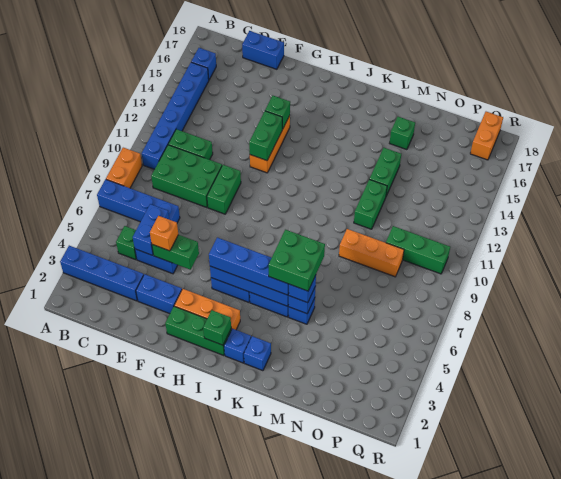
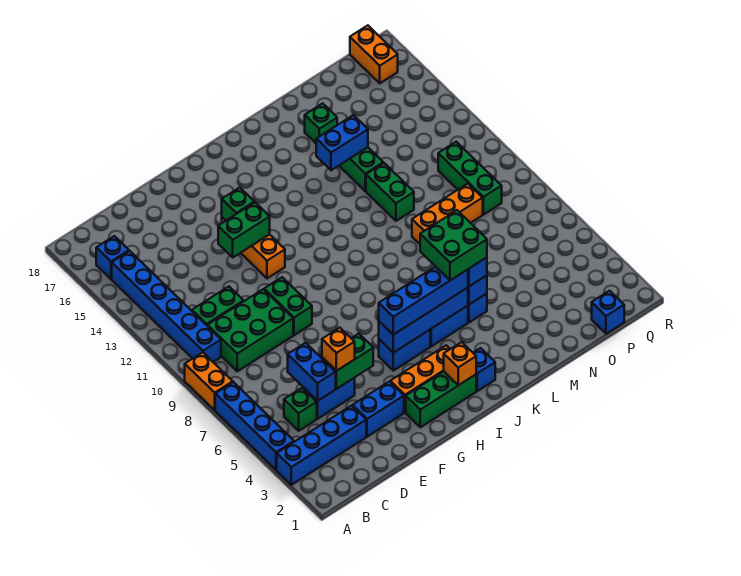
blue brick A7:D7 level 1 -> blue brick A4:A7 level 1
blue brick D18:E18 level 1 -> blue brick L14:M14 level 2
green brick G12:G13 level 2 -> green brick F13:G13 level 2
green brick I2 level 2 -> orange brick I2 level 2
blue brick K2 level 1 -> blue brick P1 level 1
green brick O10:Q10 level 1 -> green brick P9:P11 level 1

